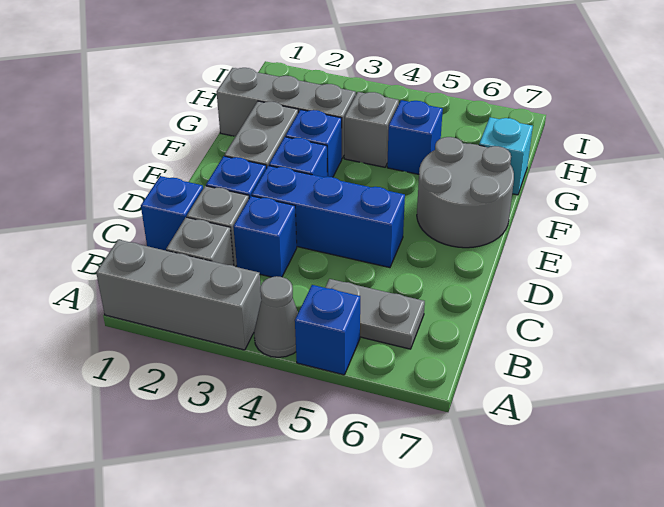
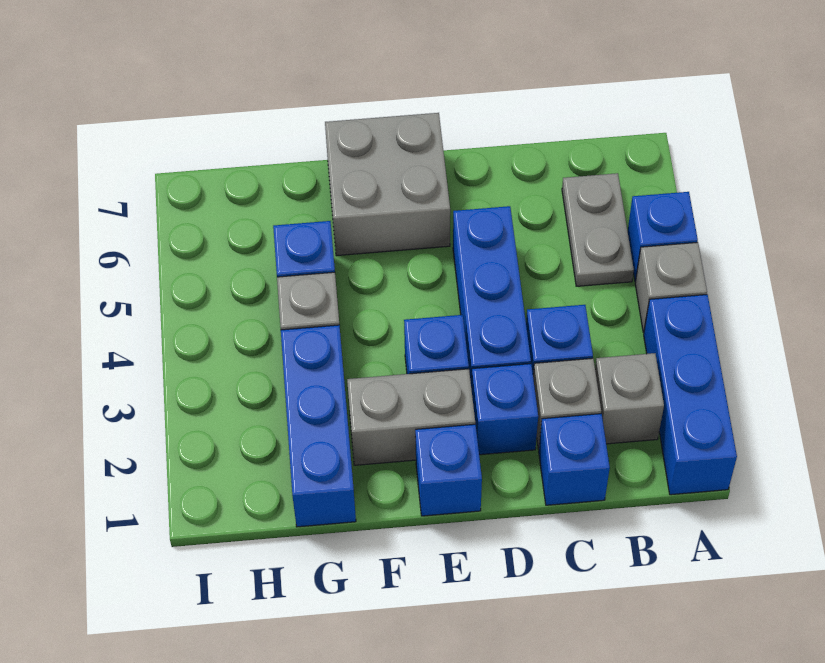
grey brick A1:A3 level 1 -> blue brick A1:A3 level 1
grey cone A4 level 1 -> grey brick A4 level 1
grey round brick E6:F7 level 1 -> grey brick E6:F7 level 1
blue brick F3 level 1 -> blue brick E1 level 1
grey brick G1:G3 level 1 -> blue brick G1:G3 level 1
cyan brick G7 level 1 -> none

